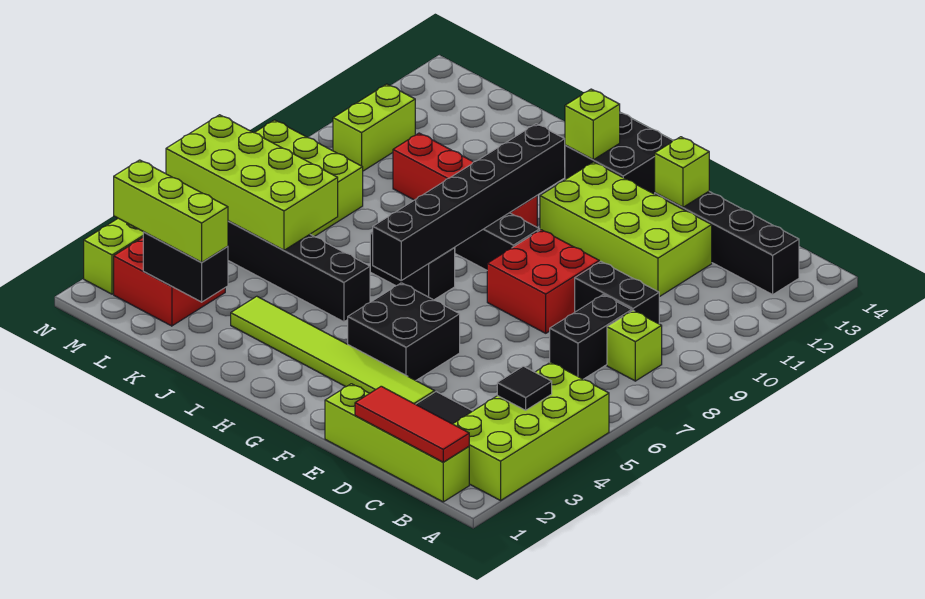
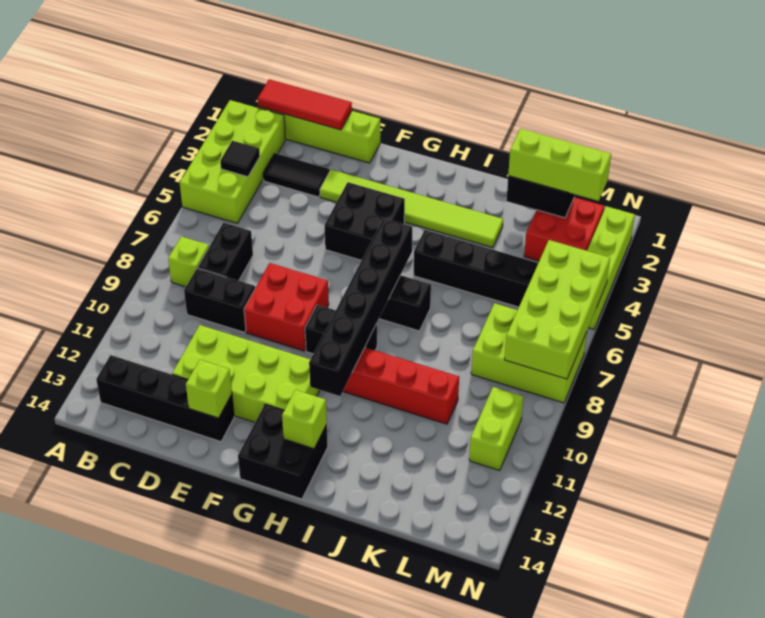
lime brick K5:N6 level 2 -> lime brick M5:N8 level 2

